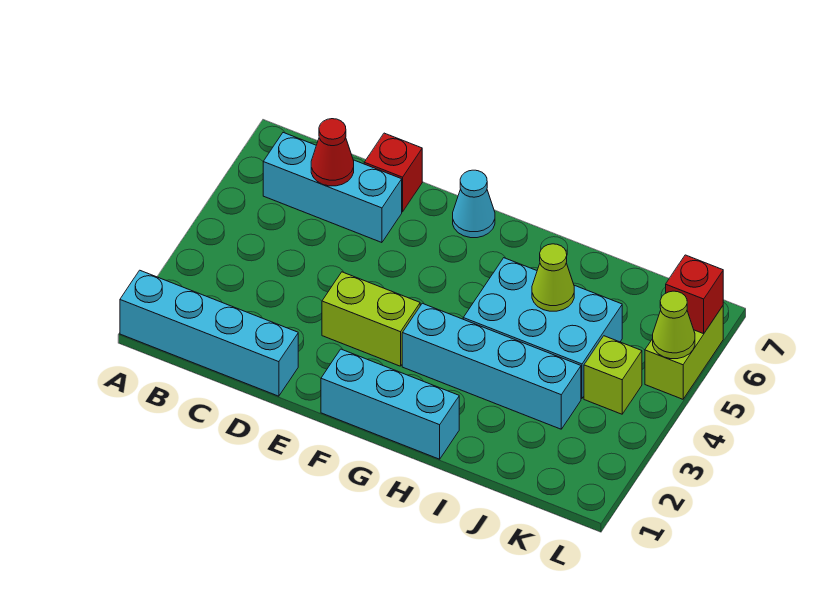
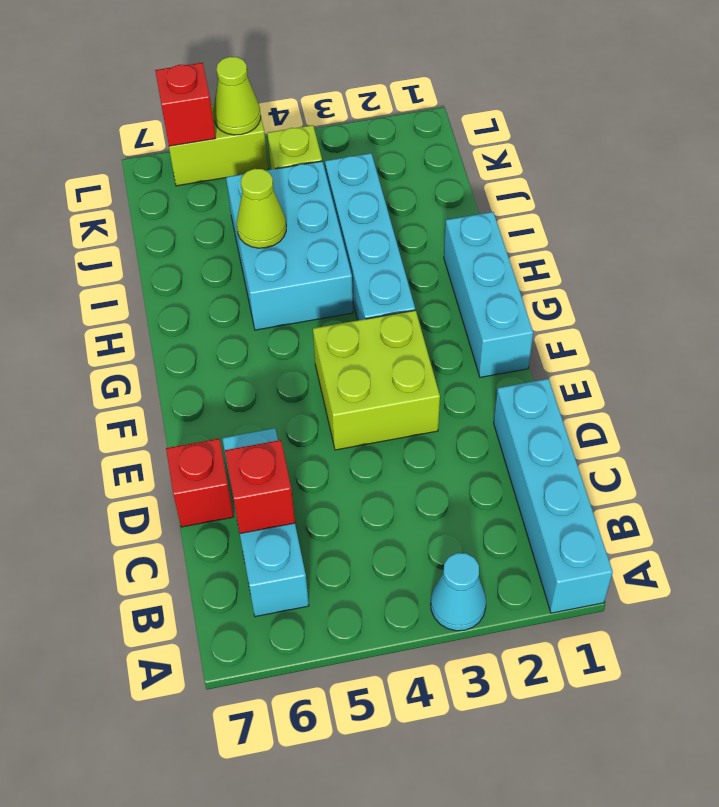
red cone C6 level 2 -> red brick C6 level 2
lime brick E3:F3 level 1 -> lime brick E3:F4 level 1
cyan cone F7 level 1 -> cyan cone A3 level 1

